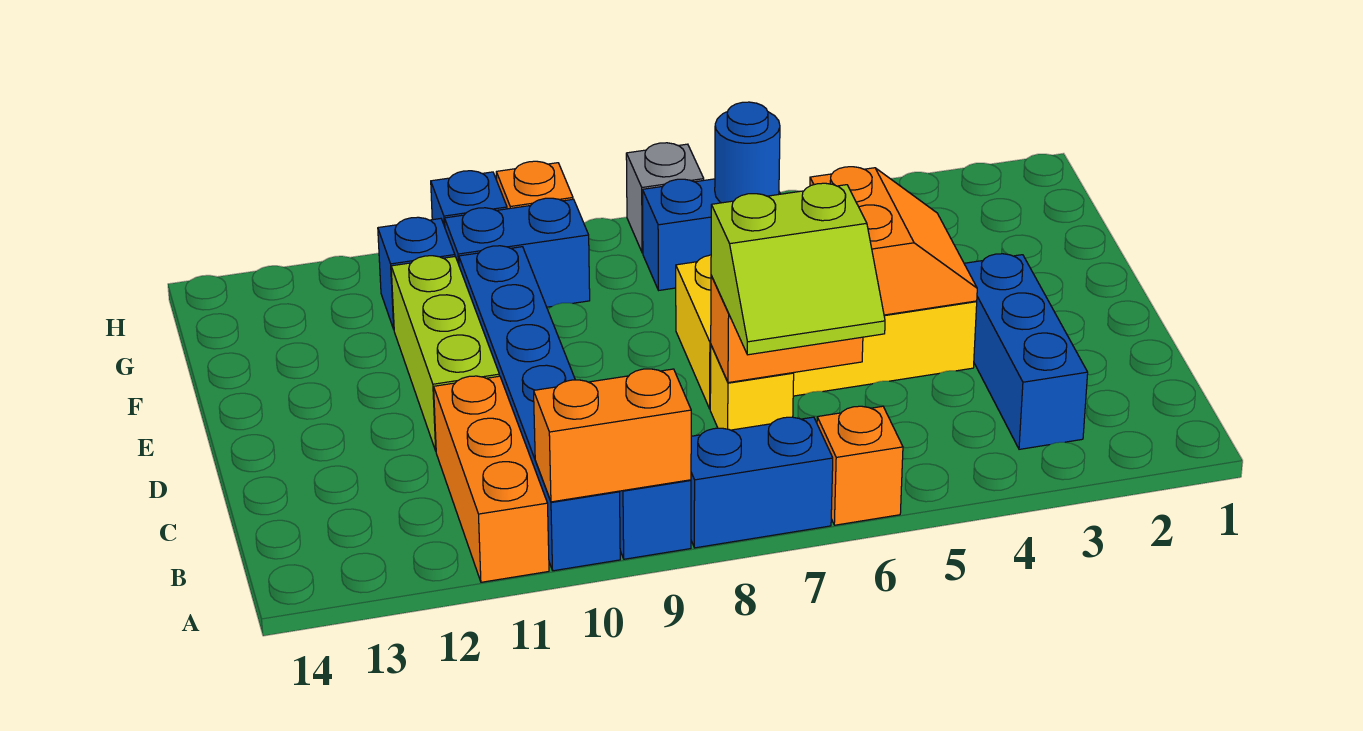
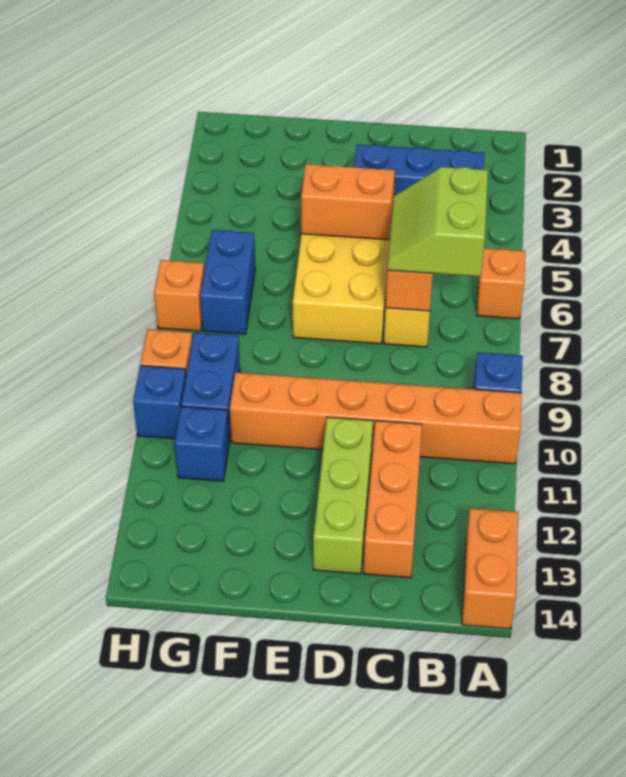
blue brick A7:A8 level 1 -> none
orange brick A9:A10 level 2 -> orange brick A13:A14 level 1
blue brick A10:F10 level 1 -> orange brick A10:F10 level 1
orange brick A11:C11 level 1 -> orange brick C11:C13 level 1
lime slope B6:C7 level 3 top C -> lime slope B6:C7 level 3 top B
lime brick D11:F11 level 1 -> lime brick D11:D13 level 1
blue round brick G6 level 2 -> none
grey brick H7 level 1 -> orange brick H7 level 1

